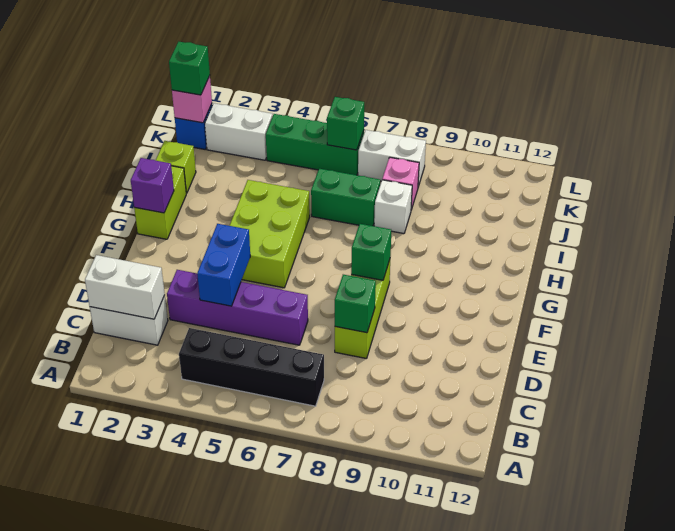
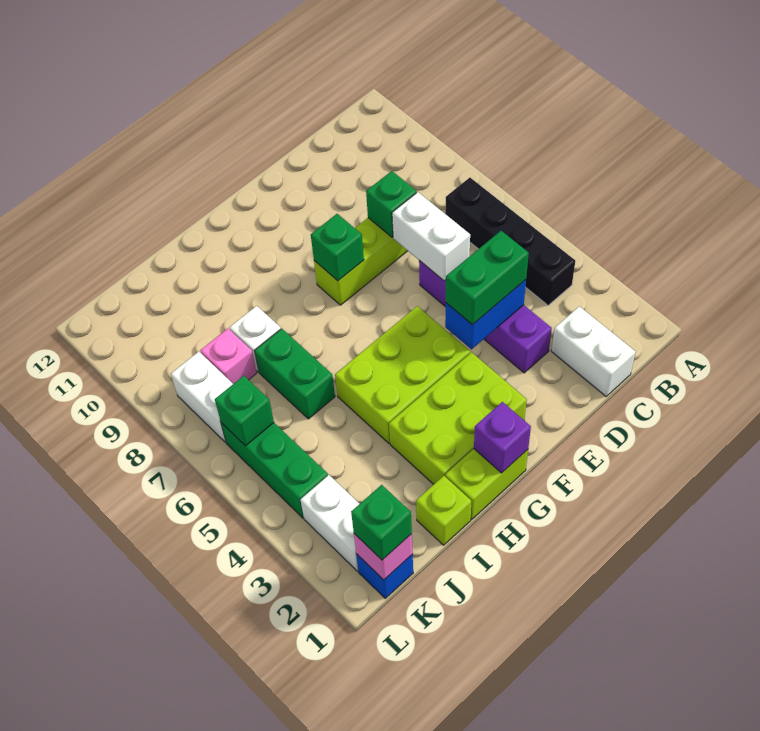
white brick C1:C2 level 2 -> white brick D6:D7 level 2
none -> green brick D4:E4 level 3
none -> lime brick F2:H3 level 1

